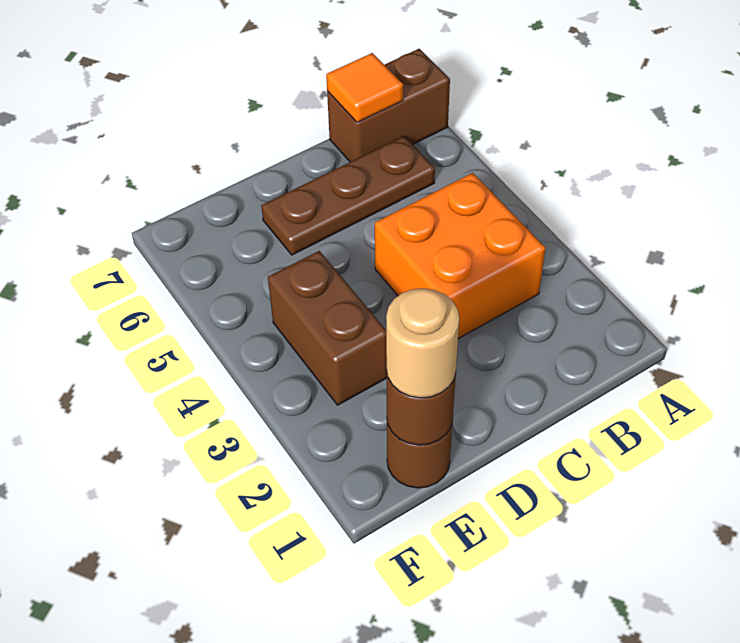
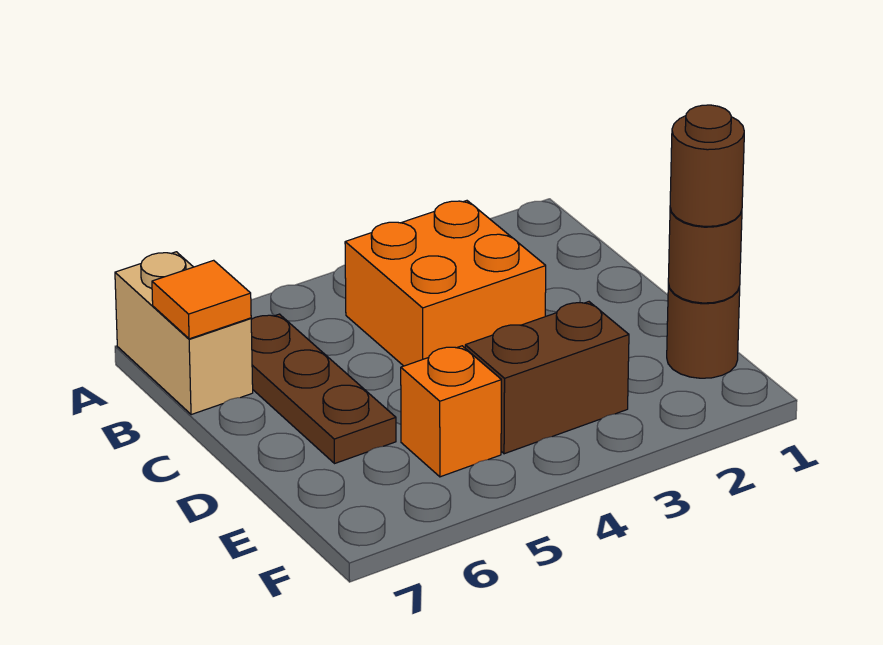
brown brick A7:B7 level 1 -> tan brick A7:B7 level 1
tan round brick E1 level 3 -> brown round brick E1 level 3
none -> orange brick E5 level 1

